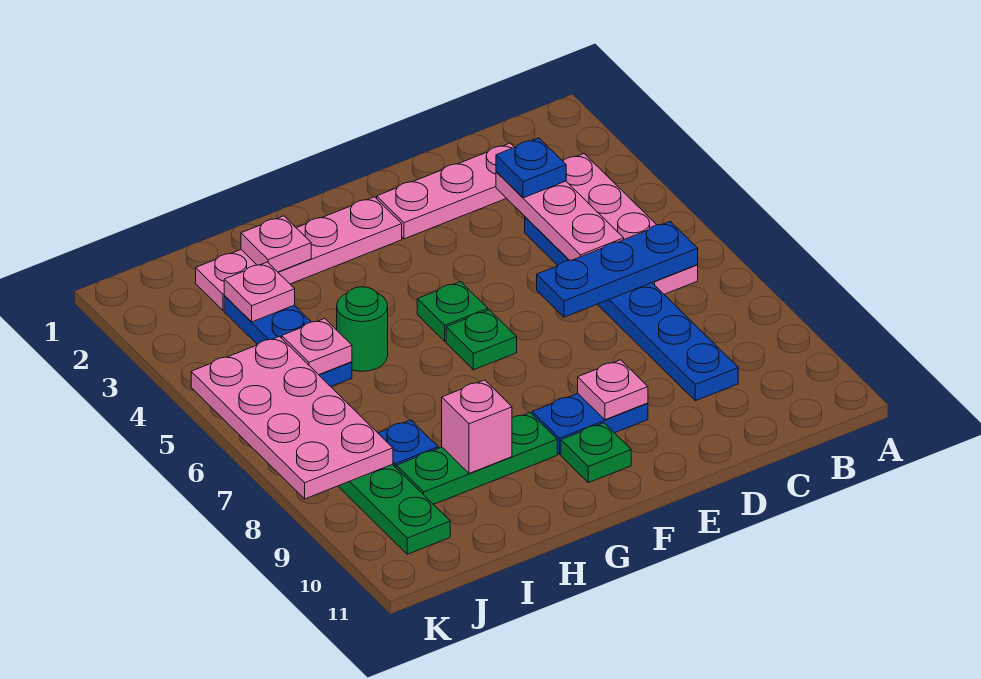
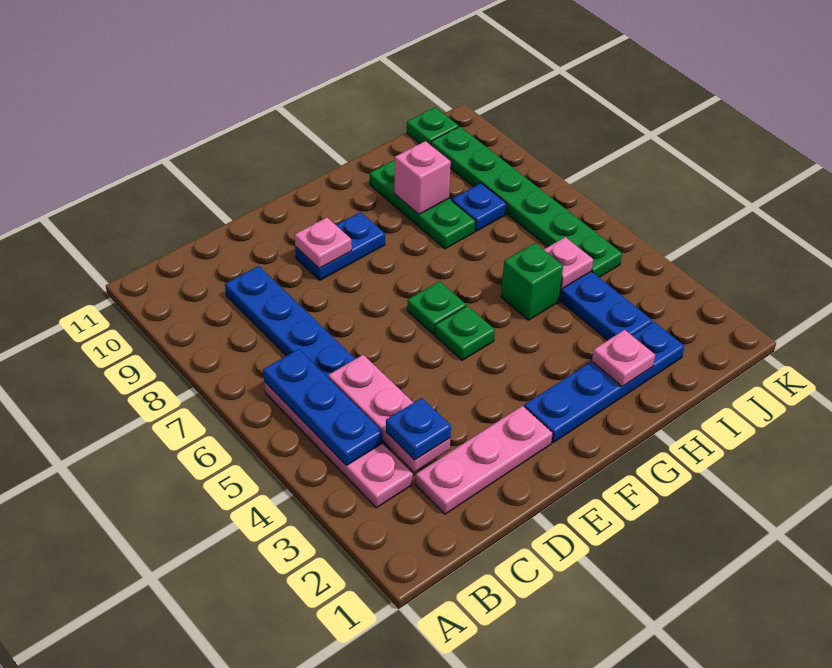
blue plate B6:D6 level 2 -> blue plate B4:B6 level 2
pink plate F2:I2 level 1 -> blue plate F2:I2 level 1
green plate F10 level 1 -> green plate J11 level 1
green plate G9:I9 level 1 -> green plate H8:H10 level 1
green round brick H5 level 1 -> green brick H5 level 1
pink plate I3 level 2 -> none
pink plate J5:K8 level 2 -> none

